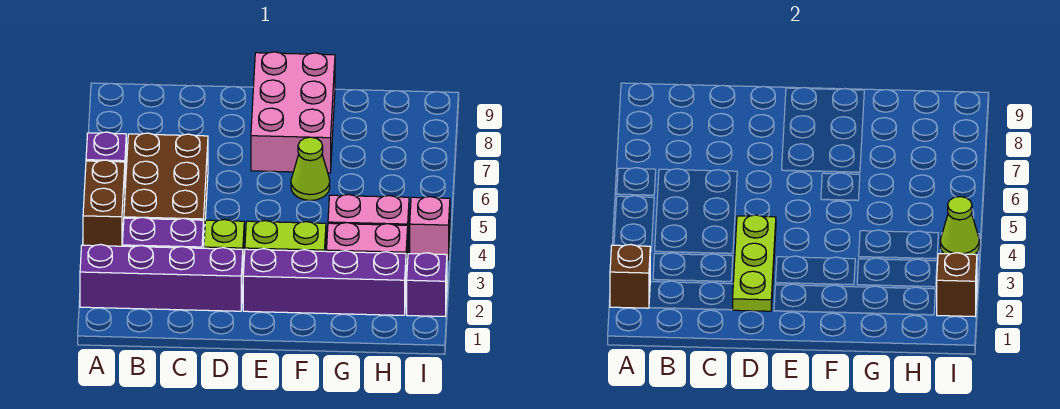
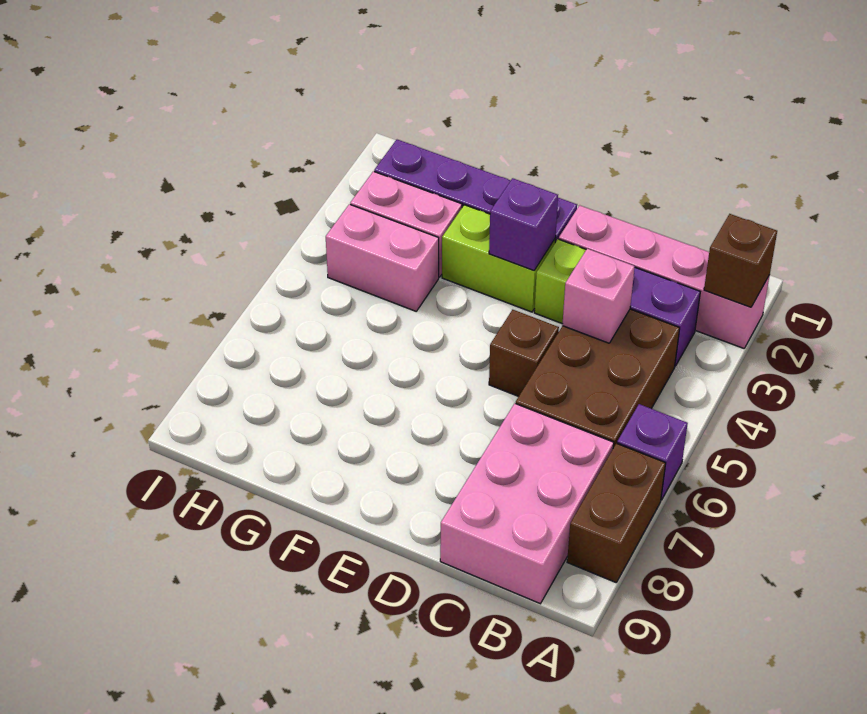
purple brick A2:D2 level 1 -> pink brick A2:D2 level 1
brown brick A4:A5 level 1 -> brown brick A7:A8 level 1
lime plate D2:D4 level 2 -> none
pink brick E7:F9 level 1 -> pink brick B7:C9 level 1
lime cone F6 level 1 -> none
purple brick I2 level 1 -> purple brick E3 level 2
brown brick I2 level 2 -> brown brick D5 level 1
pink brick I4 level 1 -> pink brick C4 level 2
lime cone I4 level 2 -> none

